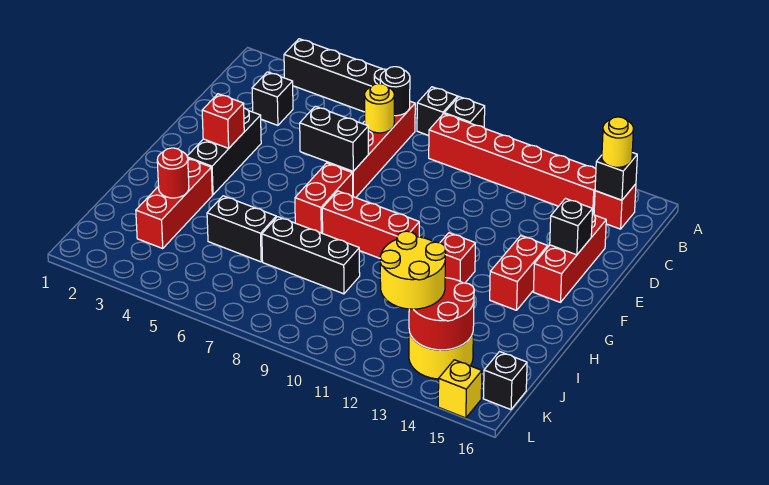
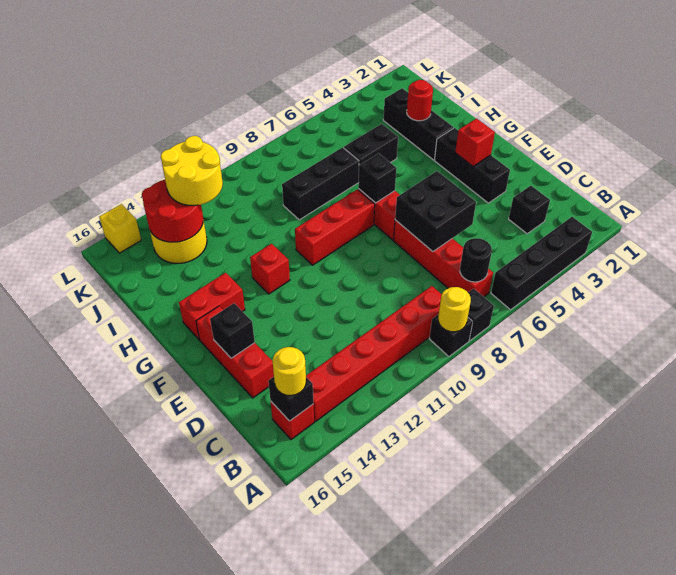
yellow round brick C7 level 2 -> yellow round brick A9 level 2
black brick E6:E7 level 2 -> black brick D6:E7 level 2
red brick F14:G14 level 1 -> red brick G14:G15 level 1
red brick H3:J3 level 1 -> black brick H3:J3 level 1
black brick K16 level 1 -> black brick G7 level 2

